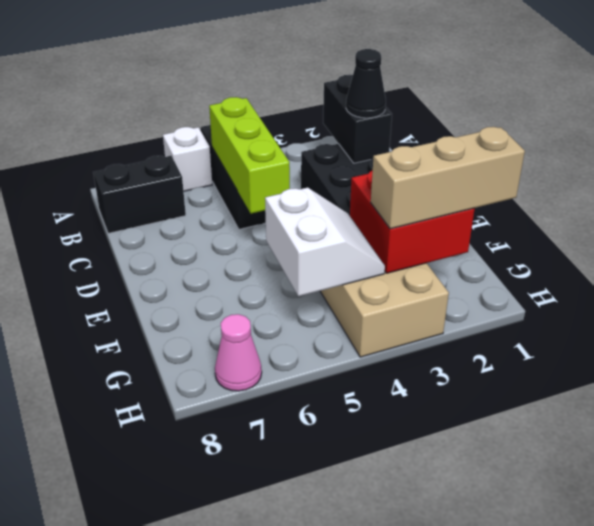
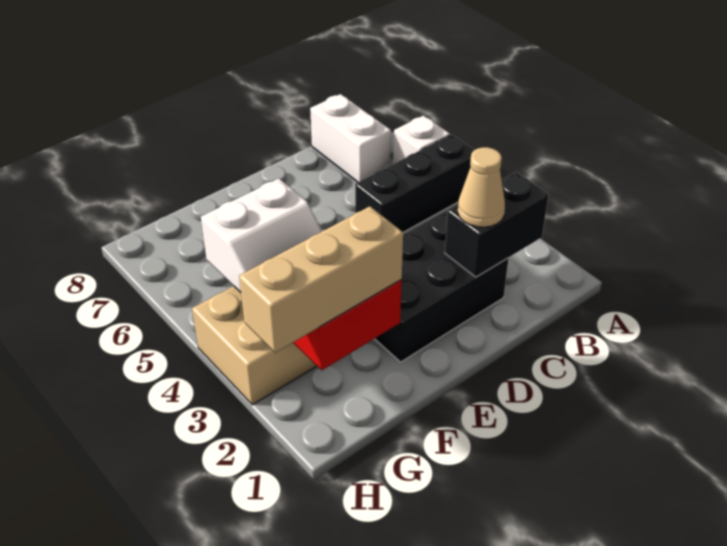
lime brick B5:D5 level 2 -> none
black brick B7:B8 level 1 -> white brick B7:B8 level 1
black cone C2 level 3 -> tan cone C2 level 3
tan brick G1:G3 level 3 -> tan brick F2:H2 level 3
pink cone H7 level 1 -> none

